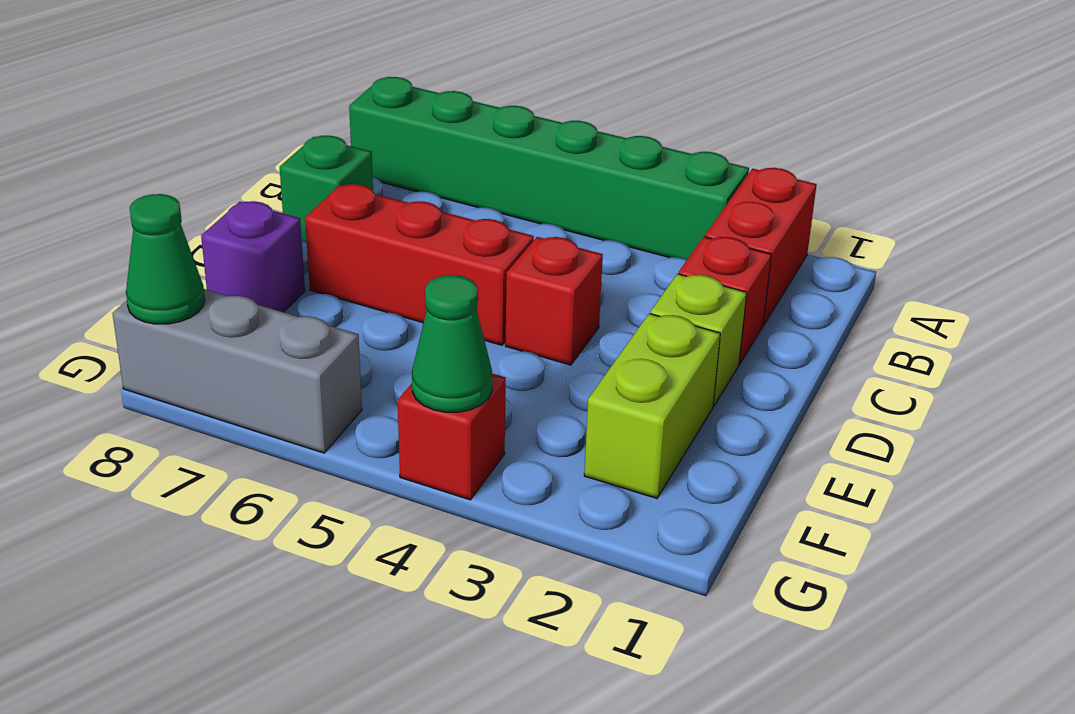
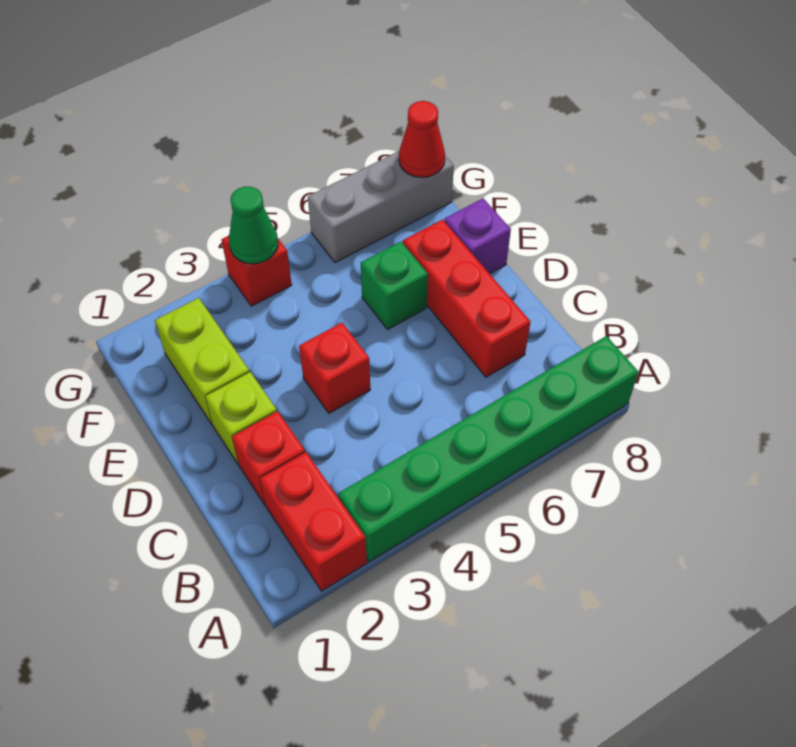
green brick C8 level 1 -> green brick E6 level 1
red brick D5:D7 level 1 -> red brick C7:E7 level 1
green cone G8 level 2 -> red cone G8 level 2

